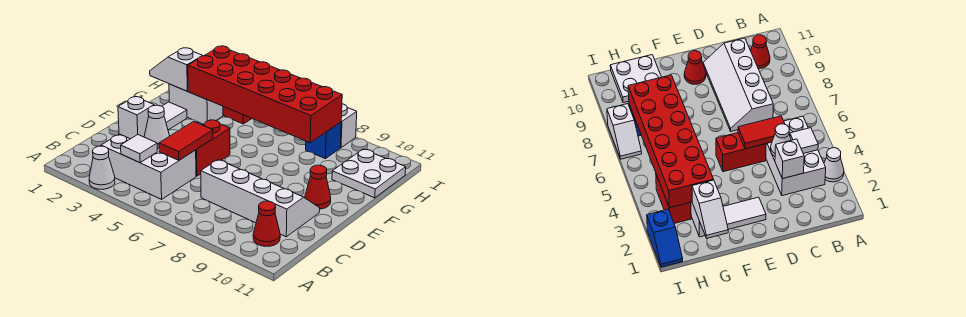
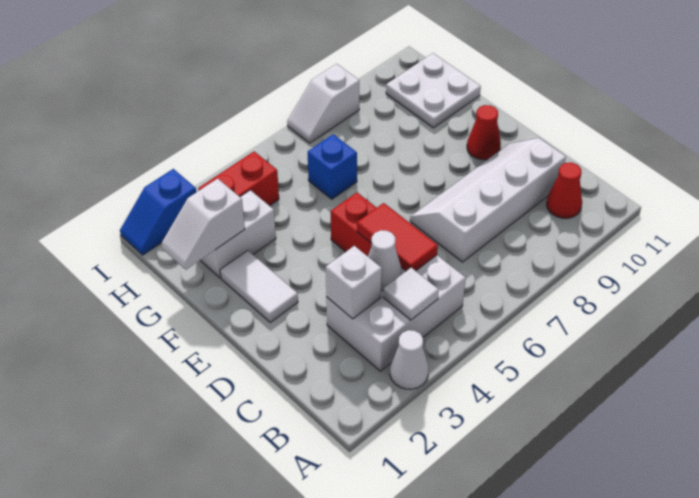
red brick G3:H8 level 2 -> none
blue brick H8 level 1 -> blue brick G6 level 1

